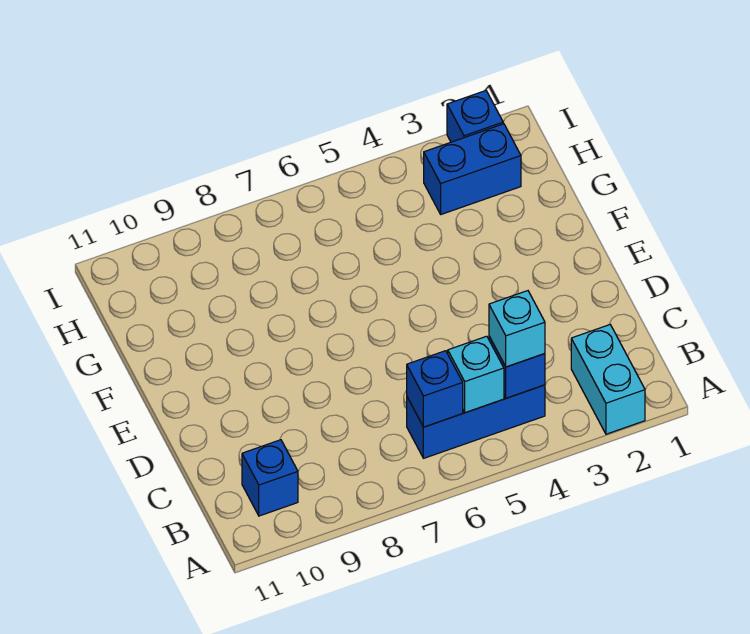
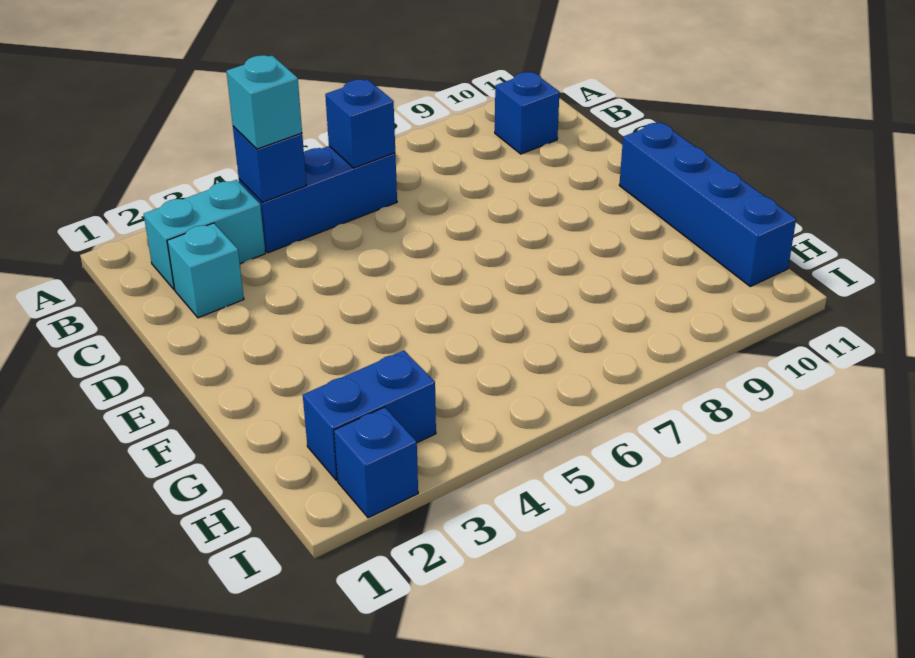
cyan brick A2:B2 level 1 -> cyan brick B2:B3 level 1
cyan brick B5 level 2 -> cyan brick C2 level 1
none -> blue brick E11:H11 level 1

